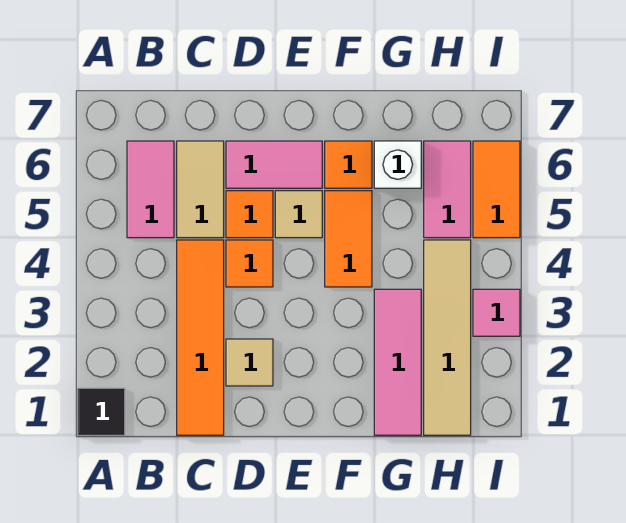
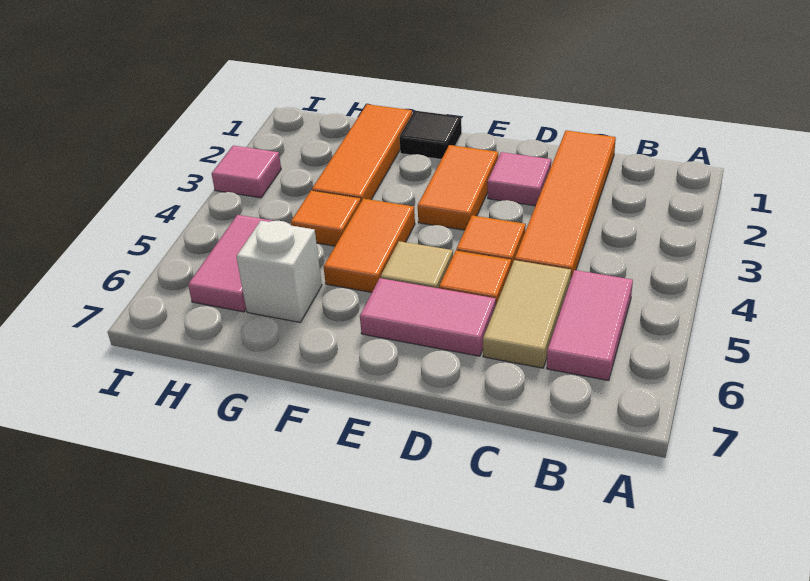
black tile A1 level 1 -> black tile F1 level 1
tan tile D2 level 1 -> pink tile D2 level 1
orange tile F6 level 1 -> orange tile G4 level 1
pink tile G1:G3 level 1 -> orange tile G1:G3 level 1
tan tile H1:H4 level 1 -> none
orange tile I5:I6 level 1 -> orange tile E2:E3 level 1

